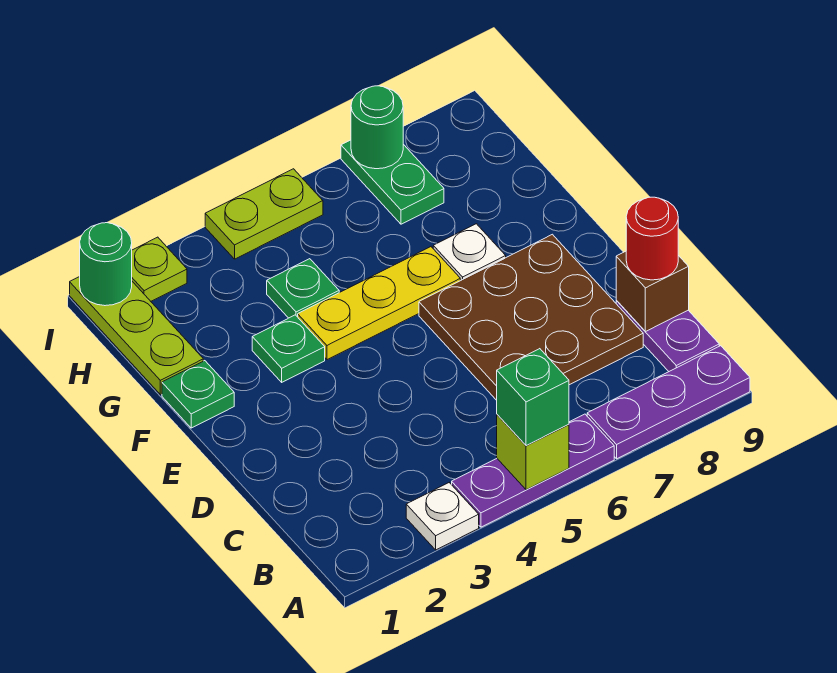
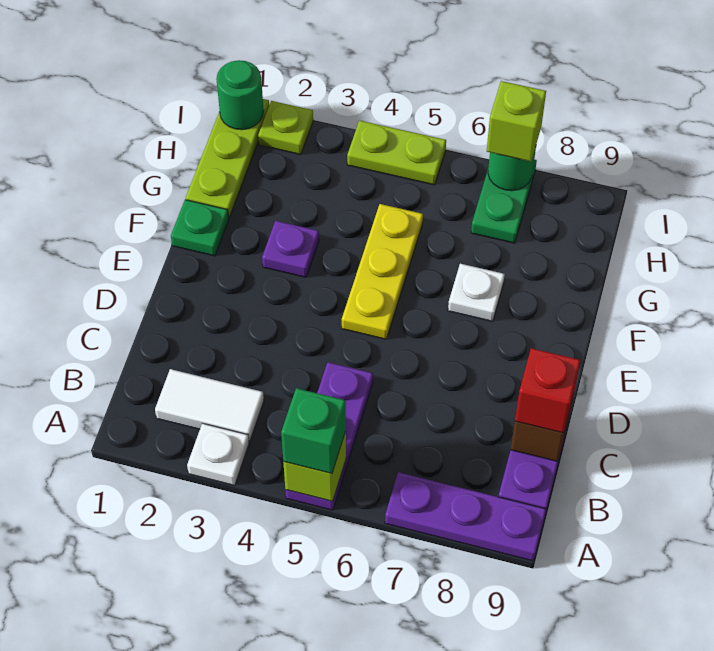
purple plate A4:A6 level 1 -> purple plate A5:C5 level 1
none -> white tile B2:B3 level 1
brown plate C6:E8 level 1 -> none
red round brick C9 level 3 -> red brick C9 level 3
green plate F3 level 1 -> purple plate F3 level 1
yellow plate F4:F6 level 1 -> yellow plate E5:G5 level 1
green plate G4 level 1 -> none
none -> lime brick I7 level 3

